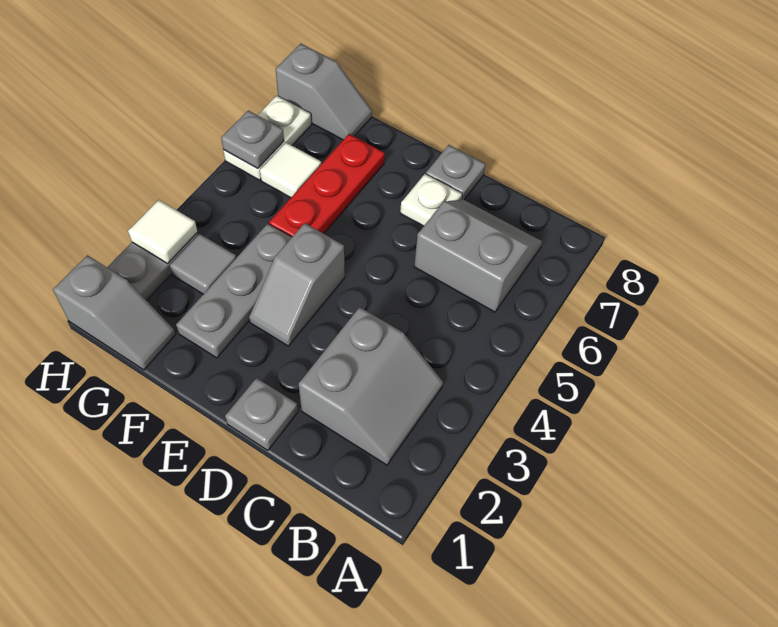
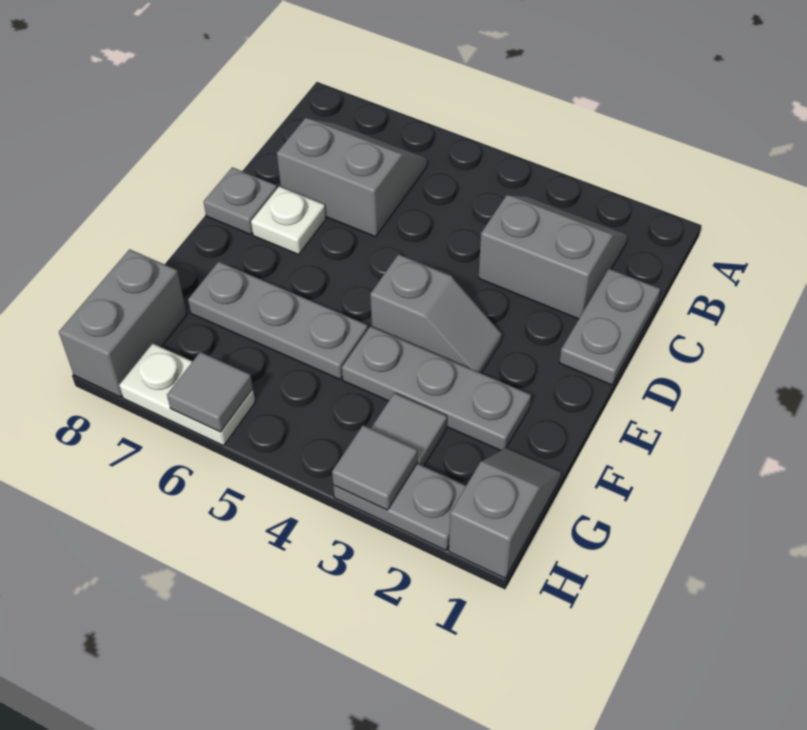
grey slope B6:C7 level 1 top 6 -> grey slope B6:C7 level 1 top C
grey plate D1 level 1 -> grey plate C1:D1 level 1
red plate F5:F7 level 1 -> grey plate F5:F7 level 1
white tile G6 level 1 -> none
grey slope G8:H8 level 1 top H -> grey brick G8:H8 level 1
white tile H3 level 2 -> grey tile H3 level 2
grey plate H6 level 2 -> grey tile H6 level 2

